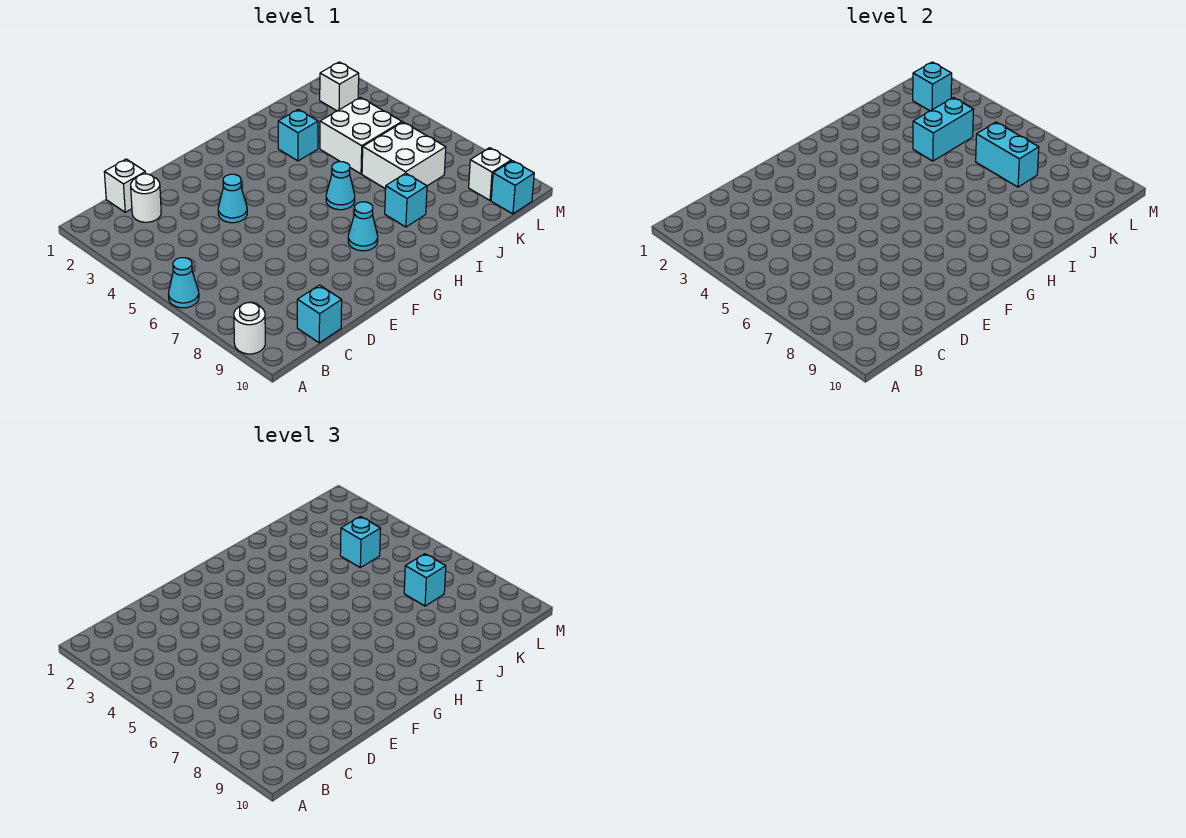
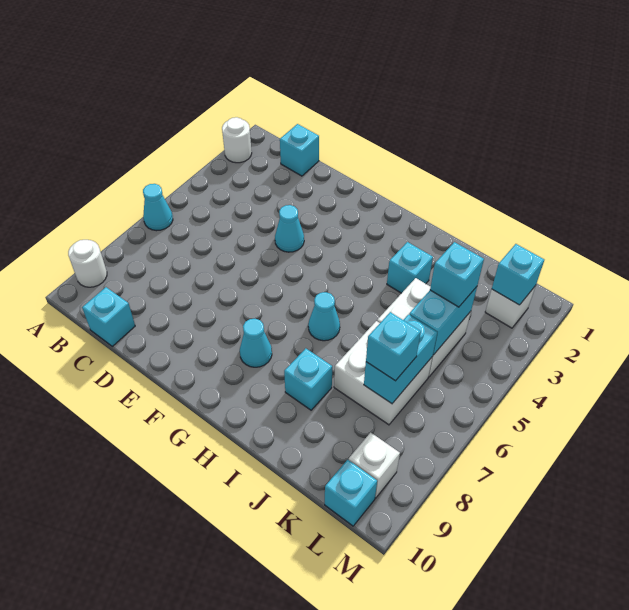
white brick C1 level 1 -> cyan brick C1 level 1
white round brick C2 level 1 -> white round brick A2 level 1
cyan brick J4:K4 level 2 -> cyan brick K4:K5 level 2

